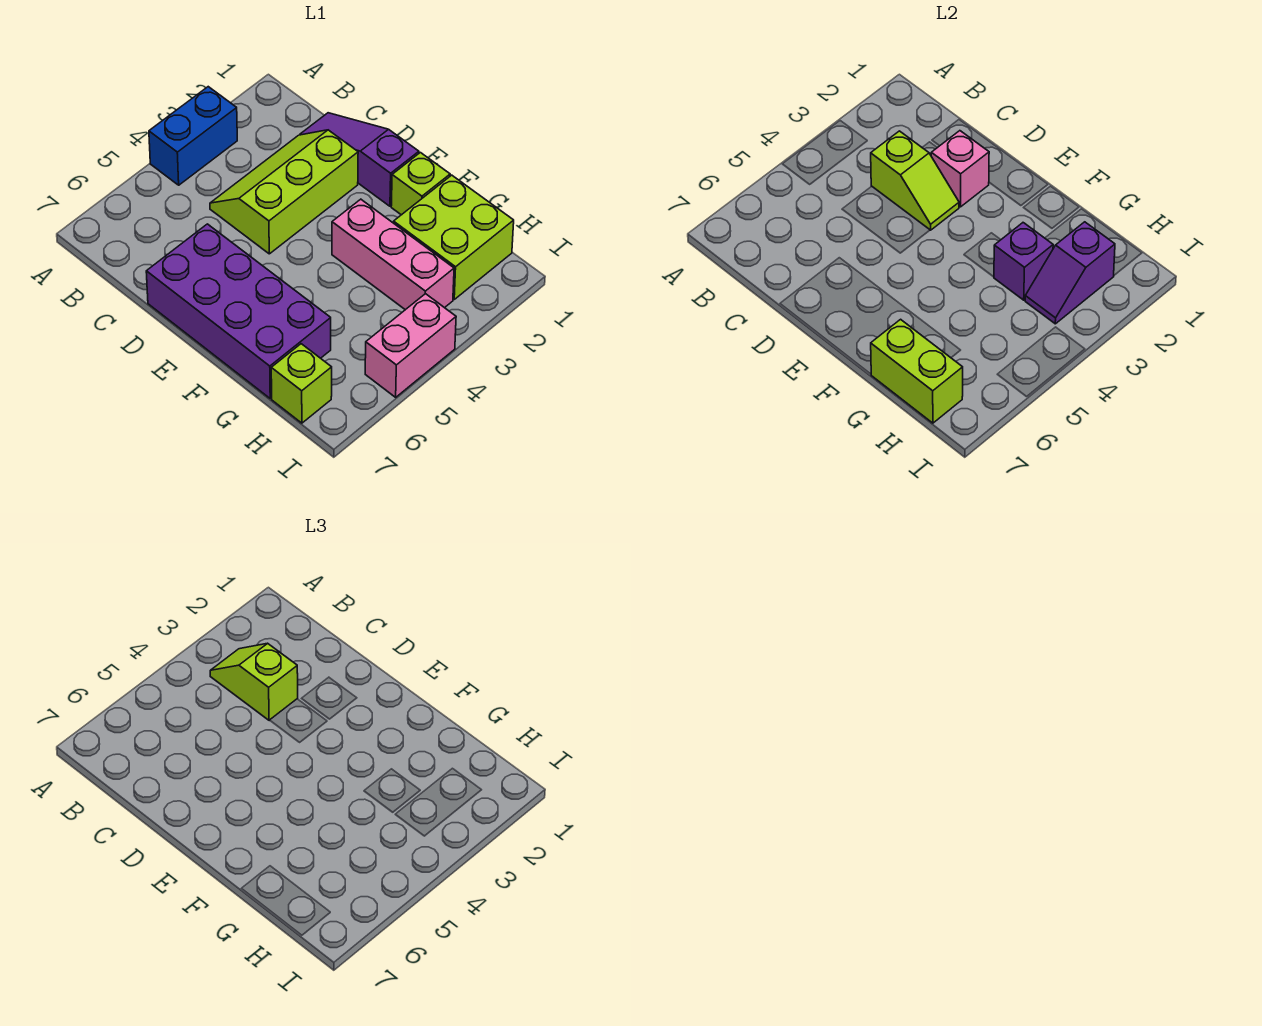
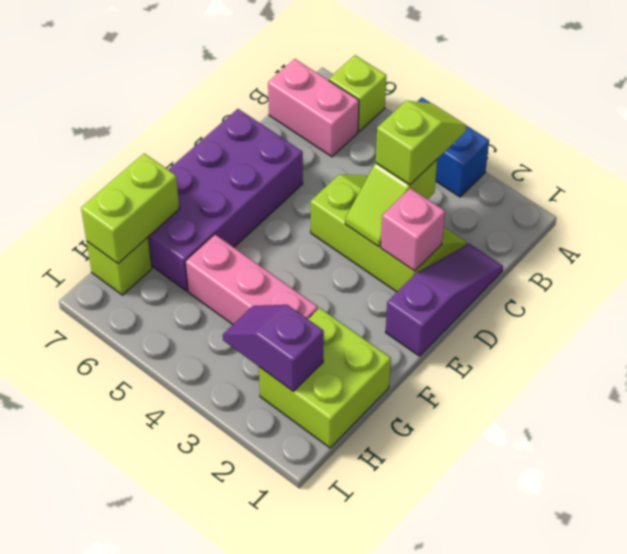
lime brick F1 level 1 -> lime brick A6 level 1
pink brick F3:H3 level 1 -> pink brick G3:G5 level 1
purple brick G3 level 2 -> none
pink brick I4:I5 level 1 -> pink brick B6:B7 level 1

